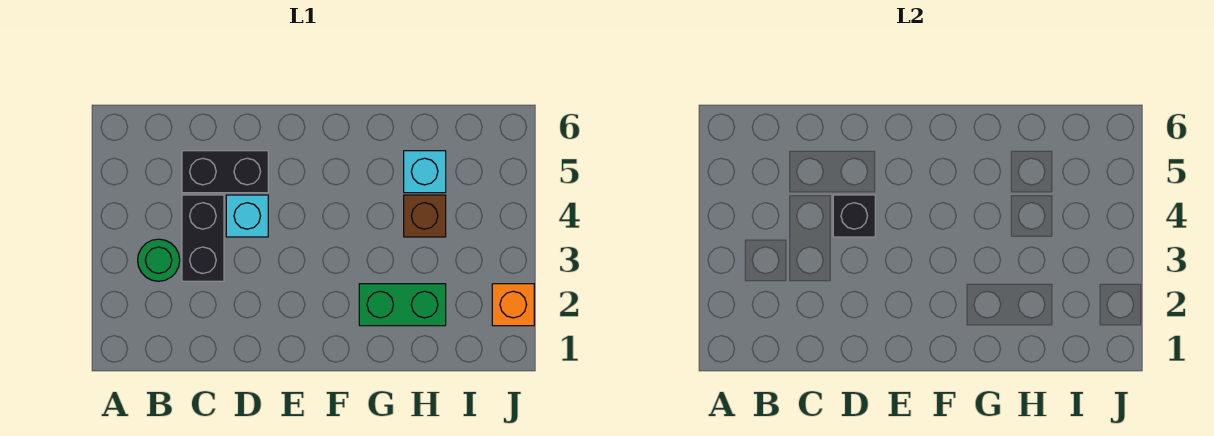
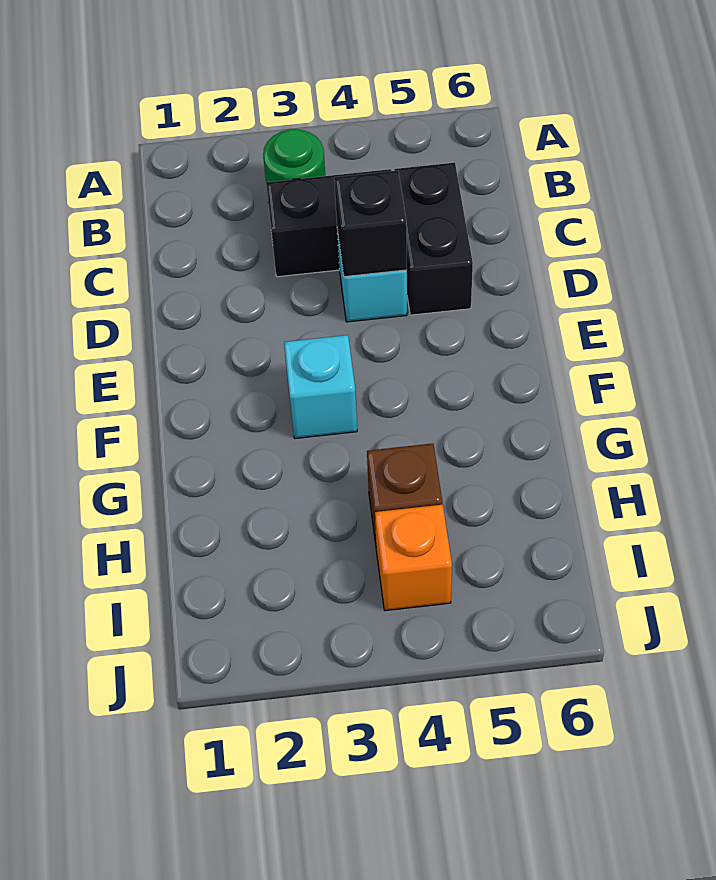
green brick G2:H2 level 1 -> none
cyan brick H5 level 1 -> cyan brick F3 level 1
orange brick J2 level 1 -> orange brick I4 level 1

